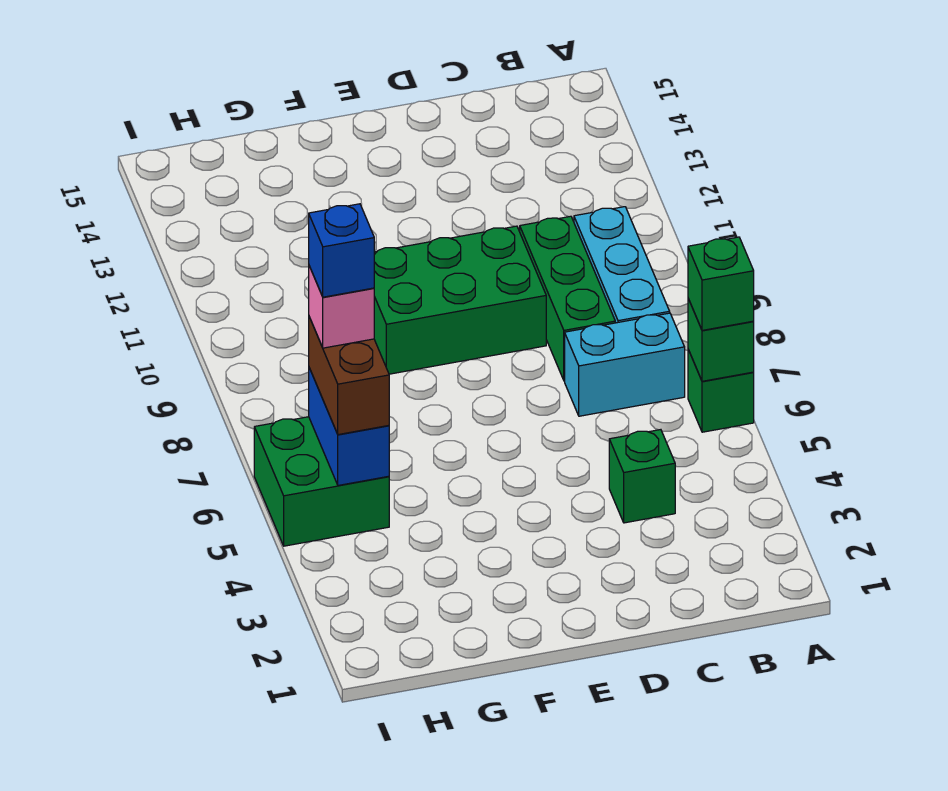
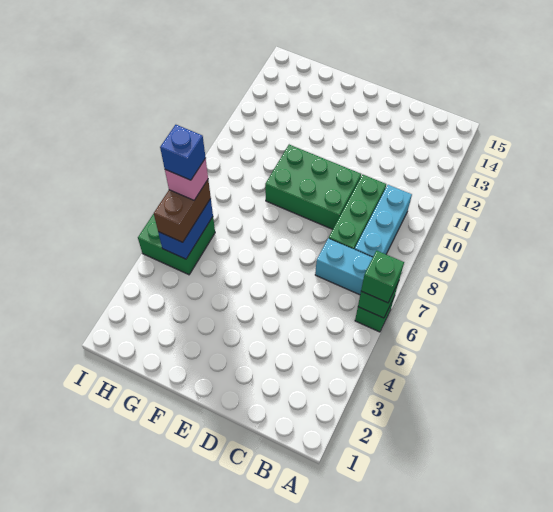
green brick C4 level 1 -> none

